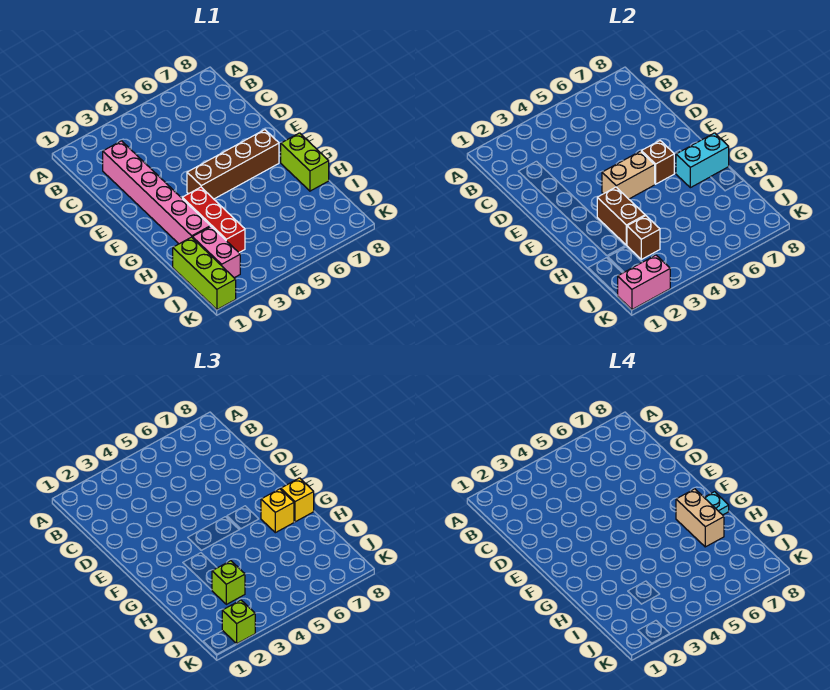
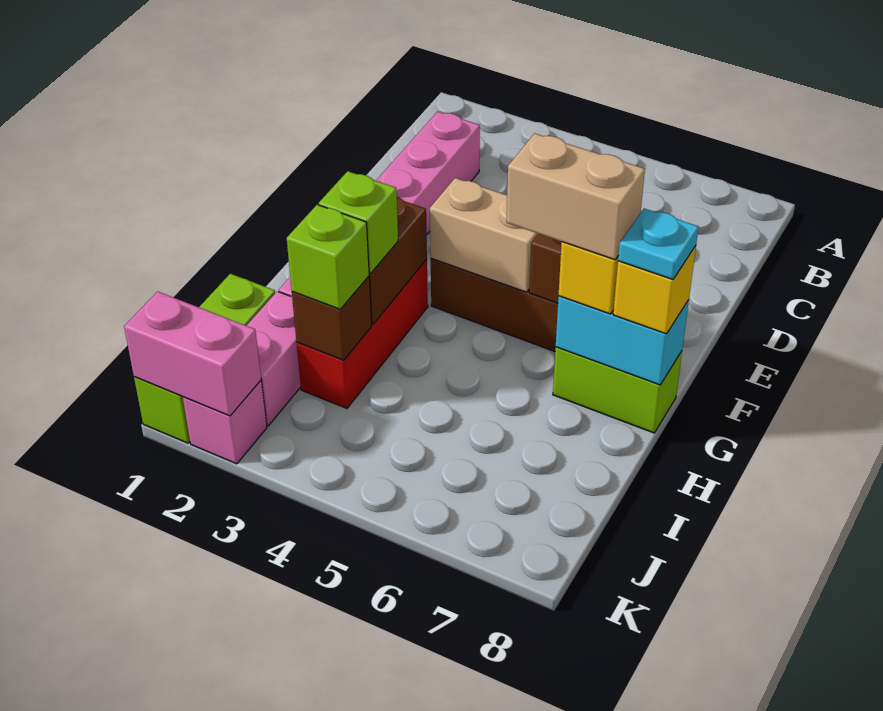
tan brick G7:H7 level 4 -> tan brick G6:G7 level 4
lime brick G8:H8 level 1 -> lime brick G7:G8 level 1
none -> pink brick K2 level 1
lime brick K2 level 3 -> lime brick H3 level 3

